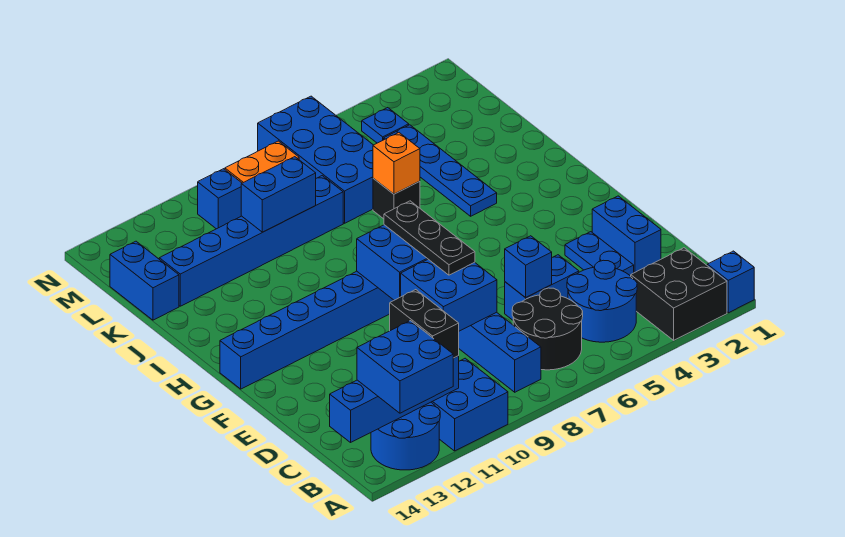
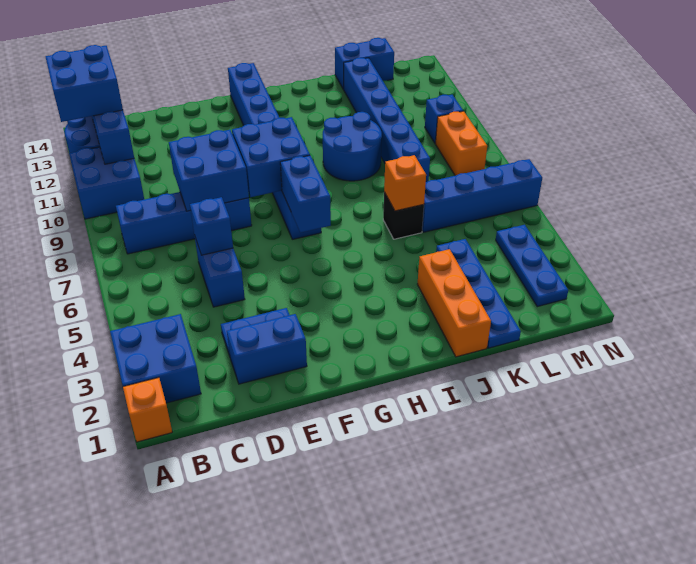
blue brick A1 level 1 -> orange brick A1 level 1
black brick A2:B3 level 1 -> blue brick A2:B3 level 1
blue round brick B4:C5 level 1 -> blue round brick I9:J10 level 1
black round brick B6:C7 level 1 -> none
black brick B11:C11 level 3 -> none
black plate E8:G8 level 3 -> none
blue plate I4:L4 level 1 -> blue plate K1:K4 level 1
none -> orange brick J1:J3 level 1
blue brick K6:N7 level 1 -> blue brick K6:N6 level 1
blue brick K9:K10 level 2 -> blue brick G6:G7 level 2
blue plate M4 level 1 -> blue plate M2:M4 level 1

